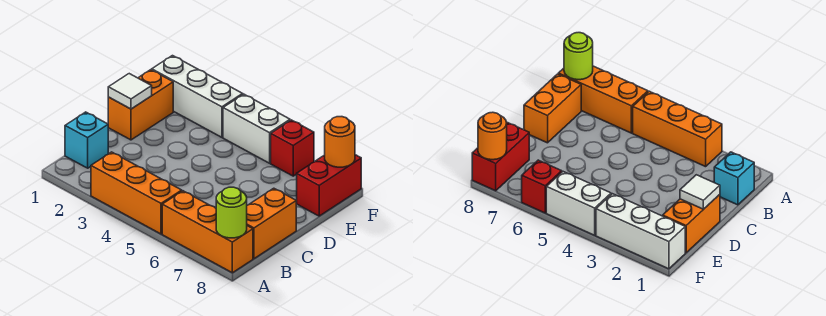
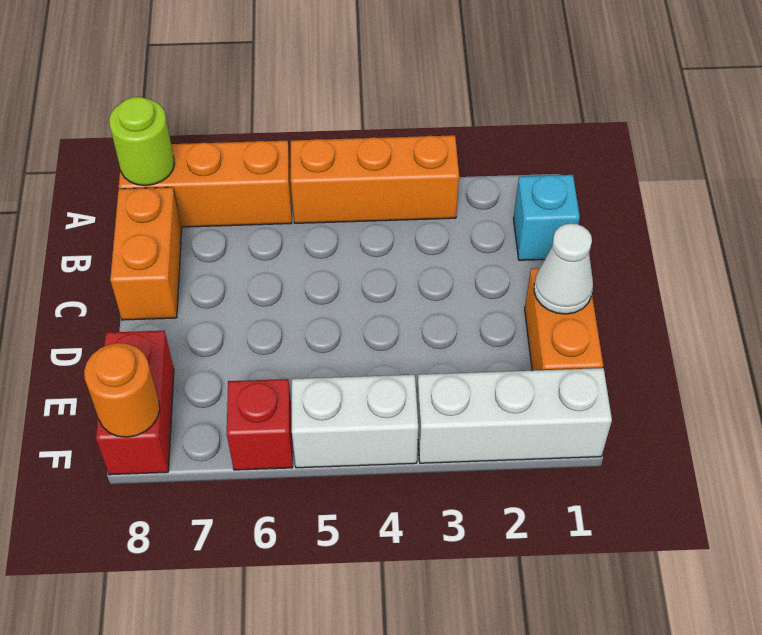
white tile D1 level 2 -> white cone D1 level 2

